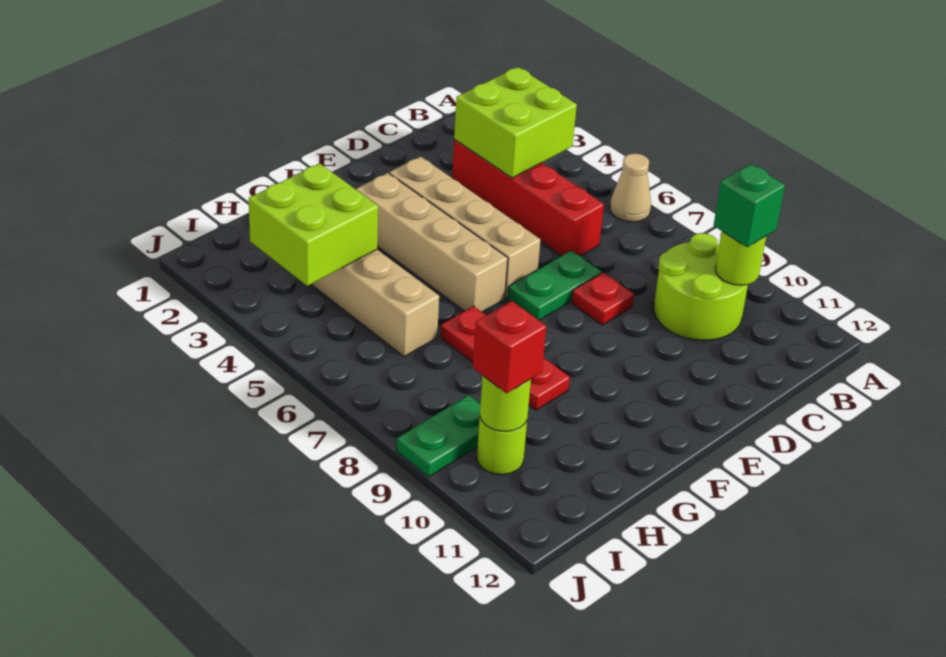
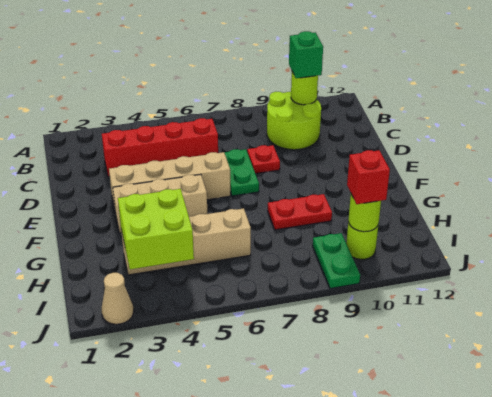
tan cone A6 level 1 -> tan cone J2 level 1
lime brick B3:C4 level 2 -> none
tan brick F3:F6 level 1 -> tan brick F3:F5 level 1
red plate G7:G9 level 1 -> red plate G8:G9 level 1

